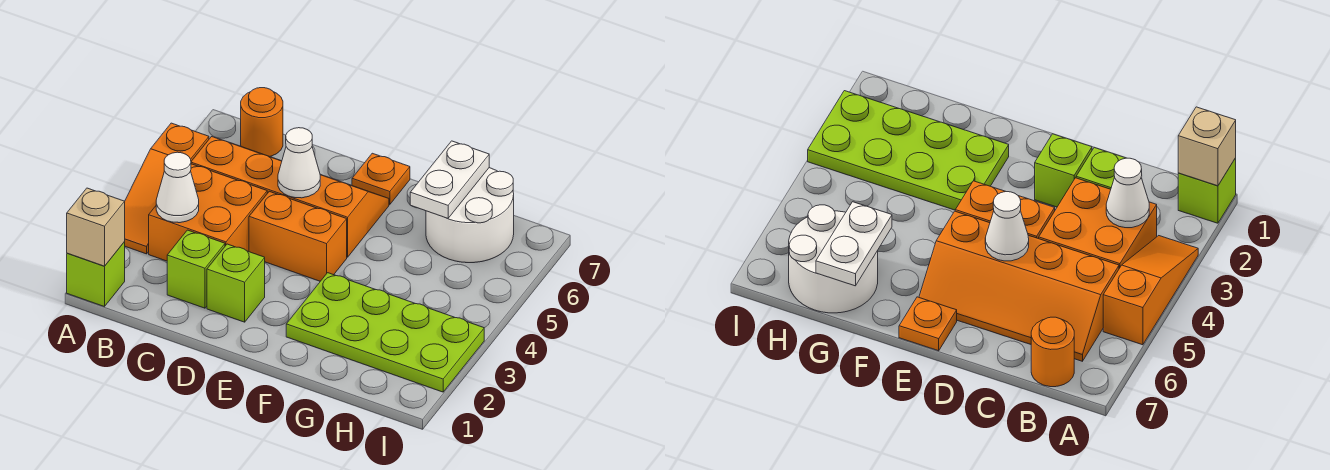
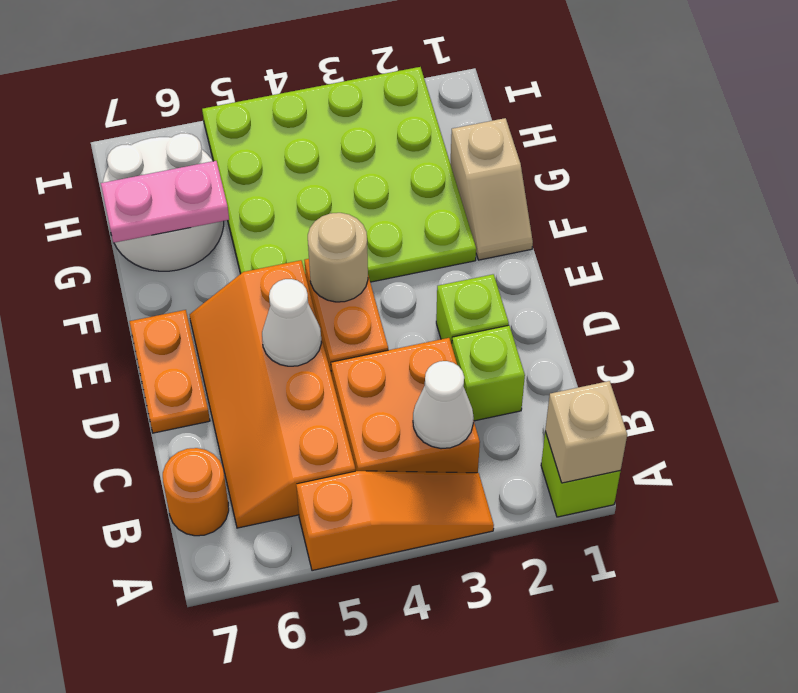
none -> tan round brick E4 level 2
orange plate E7 level 1 -> orange plate D7:E7 level 1
none -> tan slope F1:G1 level 1 top G
lime plate F2:I3 level 1 -> lime plate F2:I5 level 1
white plate G6:G7 level 2 -> pink plate G6:G7 level 2

